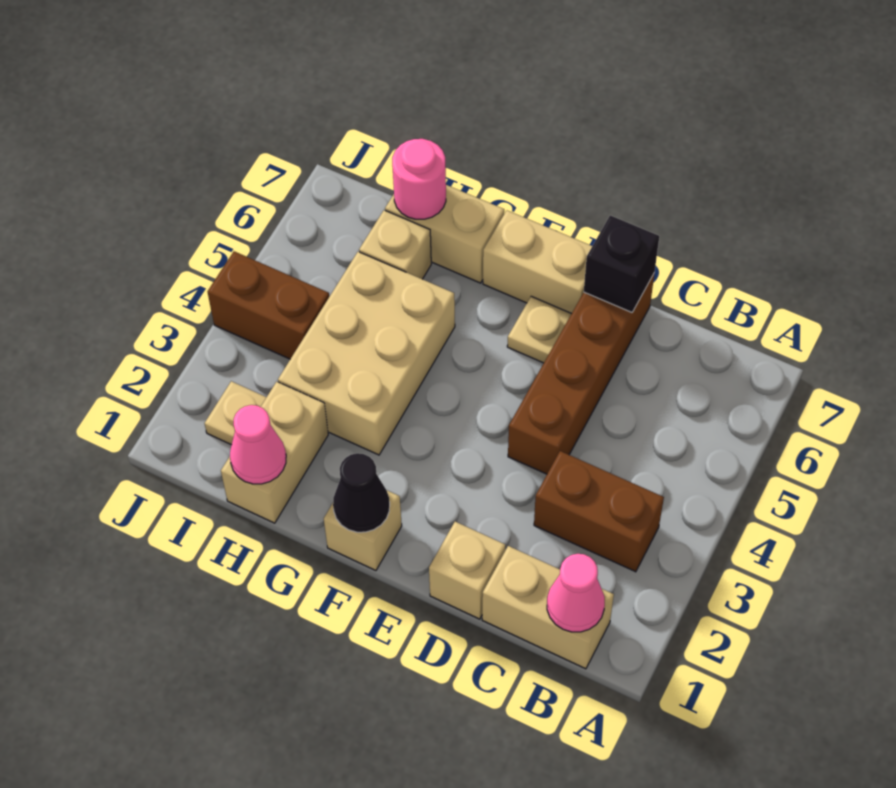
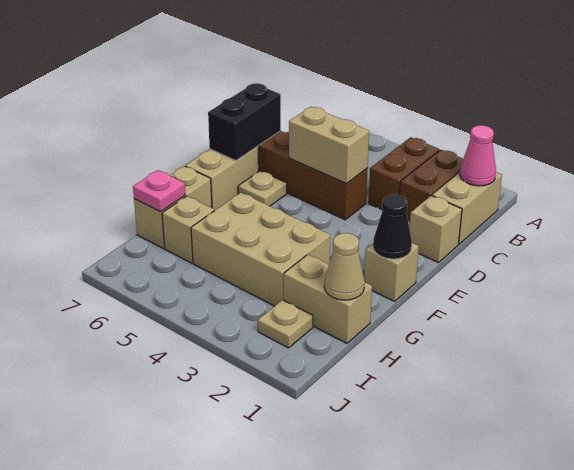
none -> tan brick D4:D5 level 2
black brick D7 level 2 -> black brick D7:E7 level 2
pink cone H1 level 2 -> tan cone H1 level 2
pink round brick H7 level 2 -> pink plate H7 level 2
brown brick I4:J4 level 1 -> brown brick B2:C2 level 1

